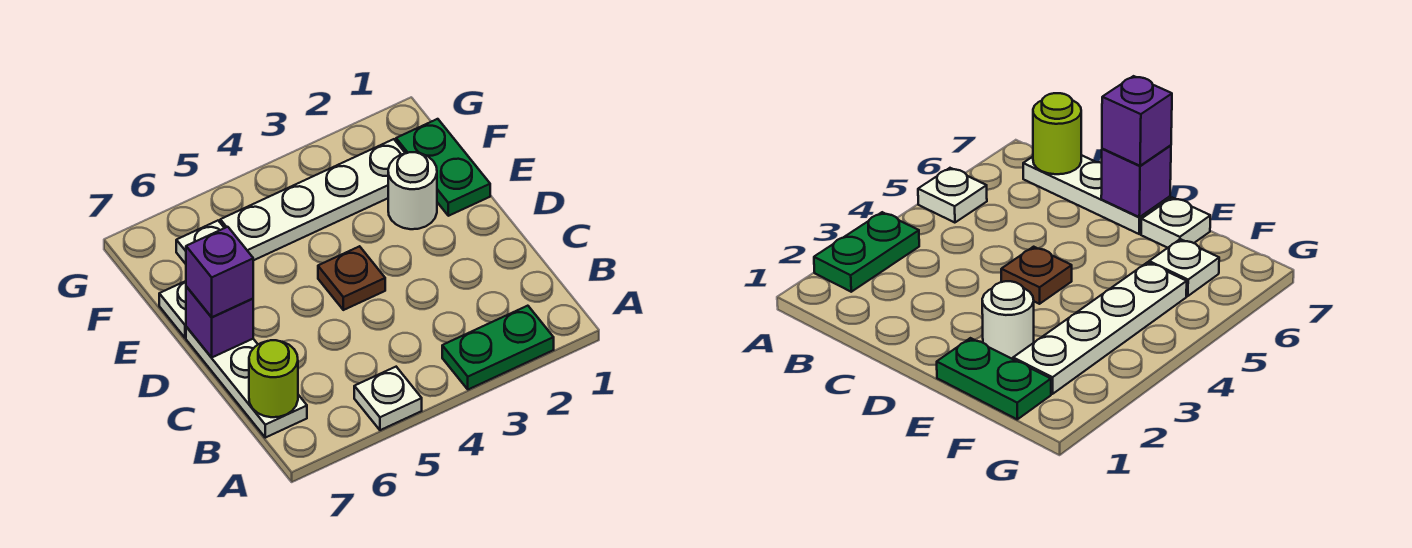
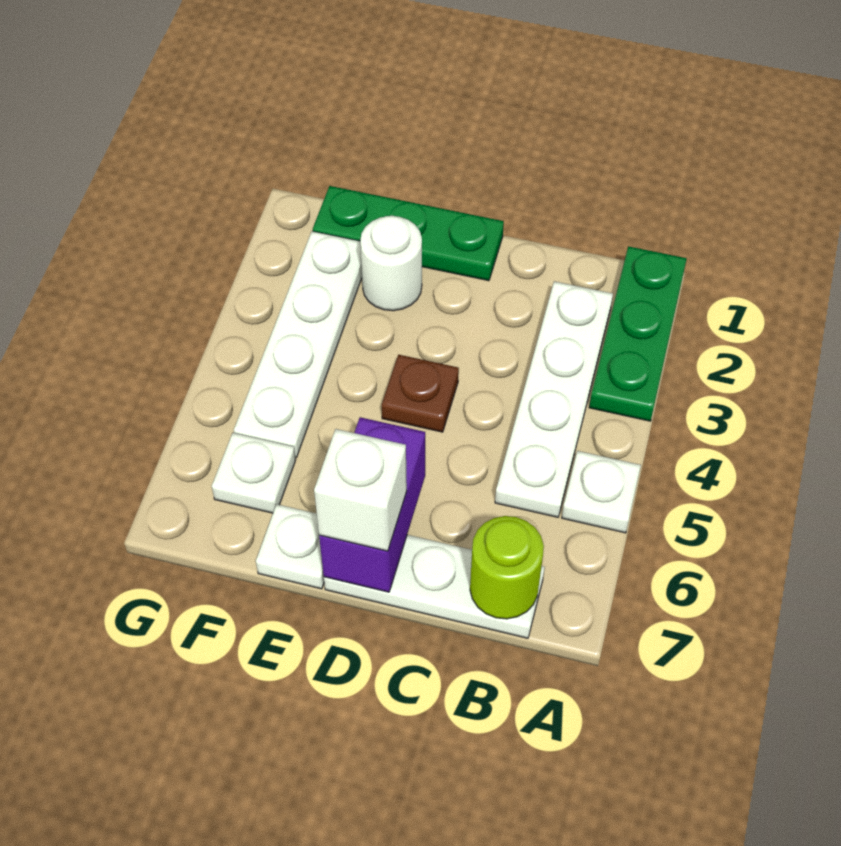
green plate A2:A3 level 1 -> green plate A1:A3 level 1
none -> white plate B2:B5 level 1
purple brick D7 level 2 -> purple brick D6:D7 level 2
purple brick D7 level 3 -> white brick D7 level 3
green plate E1:F1 level 1 -> green plate D1:F1 level 1

